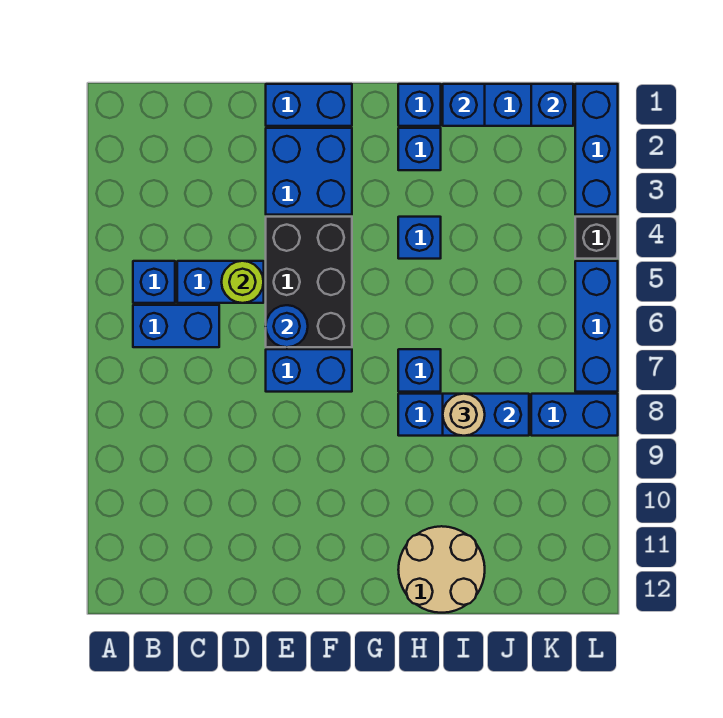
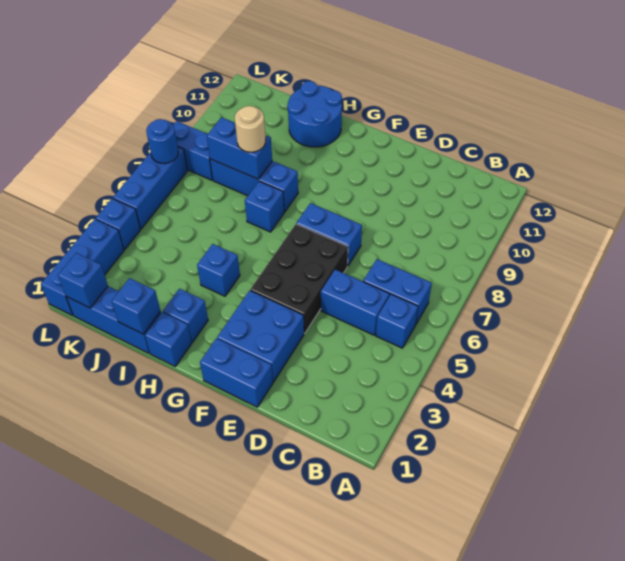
lime round brick D5 level 2 -> none
blue round brick E6 level 2 -> blue round brick L7 level 2
tan round brick H11:I12 level 1 -> blue round brick H11:I12 level 1
black brick L4 level 1 -> blue brick L4 level 1

